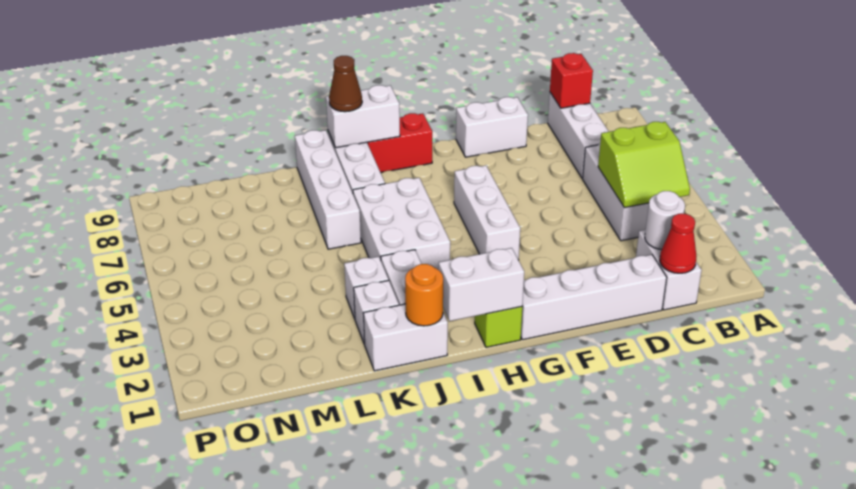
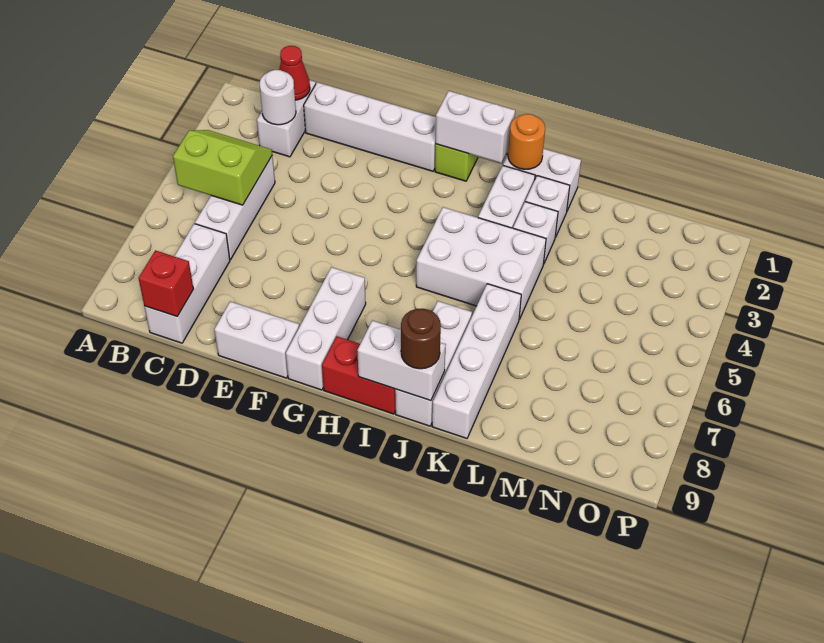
white brick G4:G6 level 1 -> white brick G7:G9 level 1
white brick I4:J6 level 1 -> white brick I4:K5 level 1
brown cone J9 level 3 -> brown round brick J9 level 3

